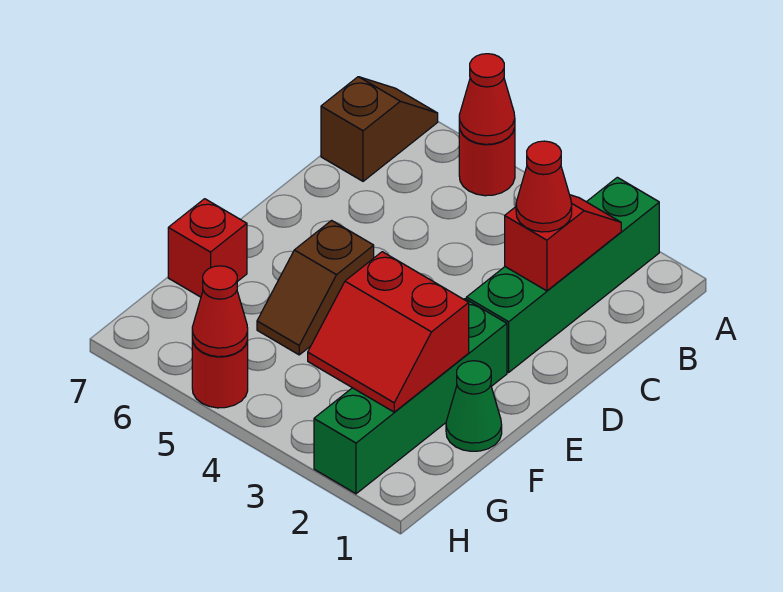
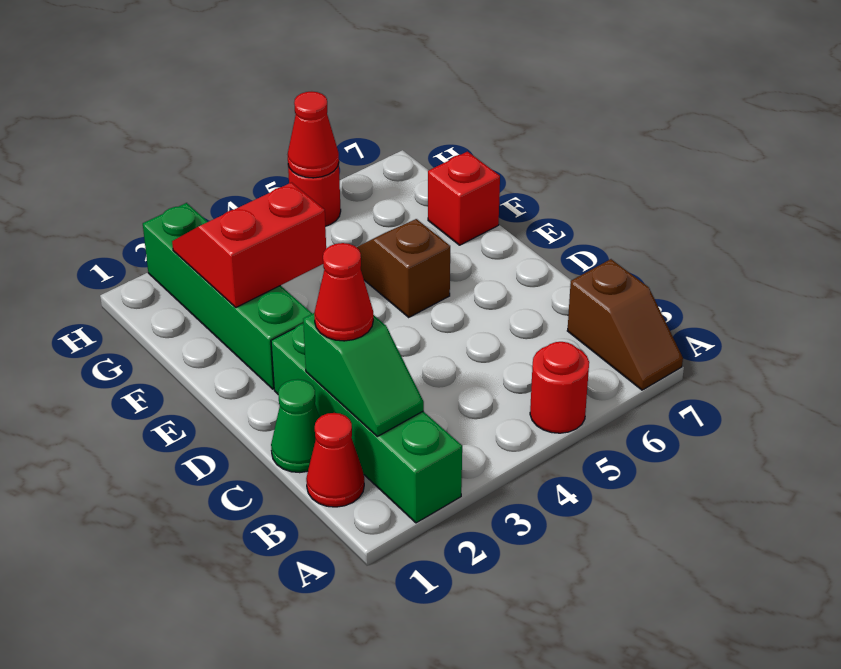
red cone A5 level 2 -> red cone B1 level 1
red slope B2:C2 level 2 top C -> green slope B2:C2 level 2 top C
green cone F1 level 1 -> green cone C1 level 1

